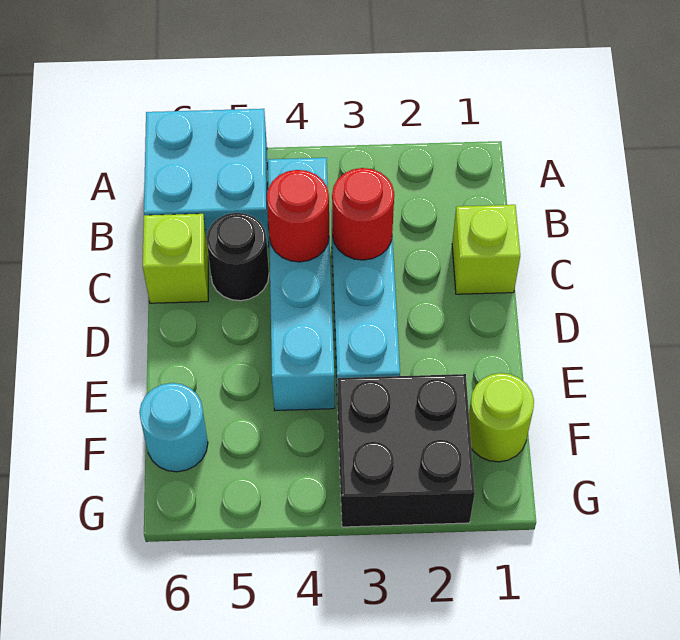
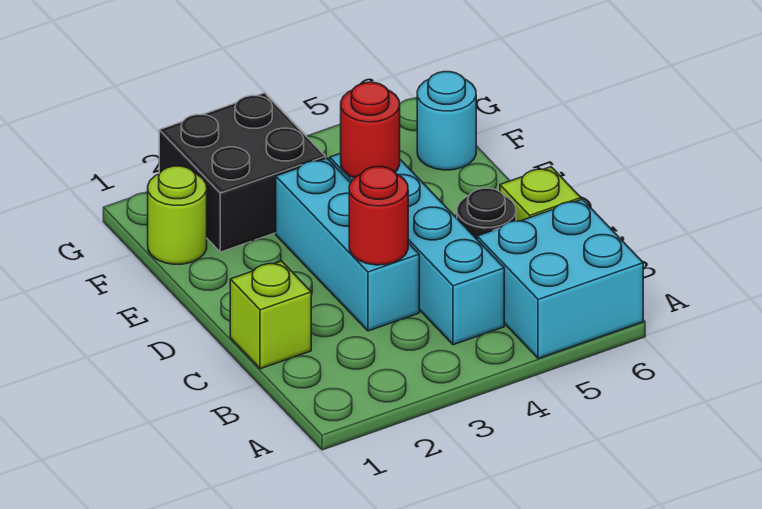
red round brick C4 level 2 -> red round brick E4 level 2

